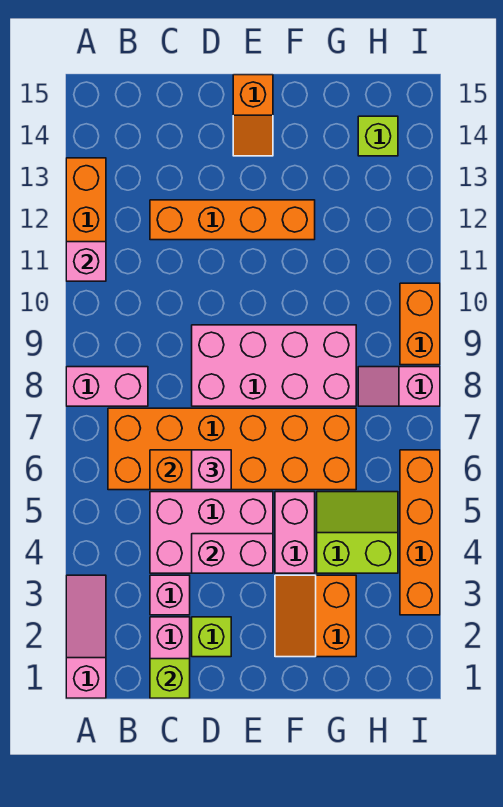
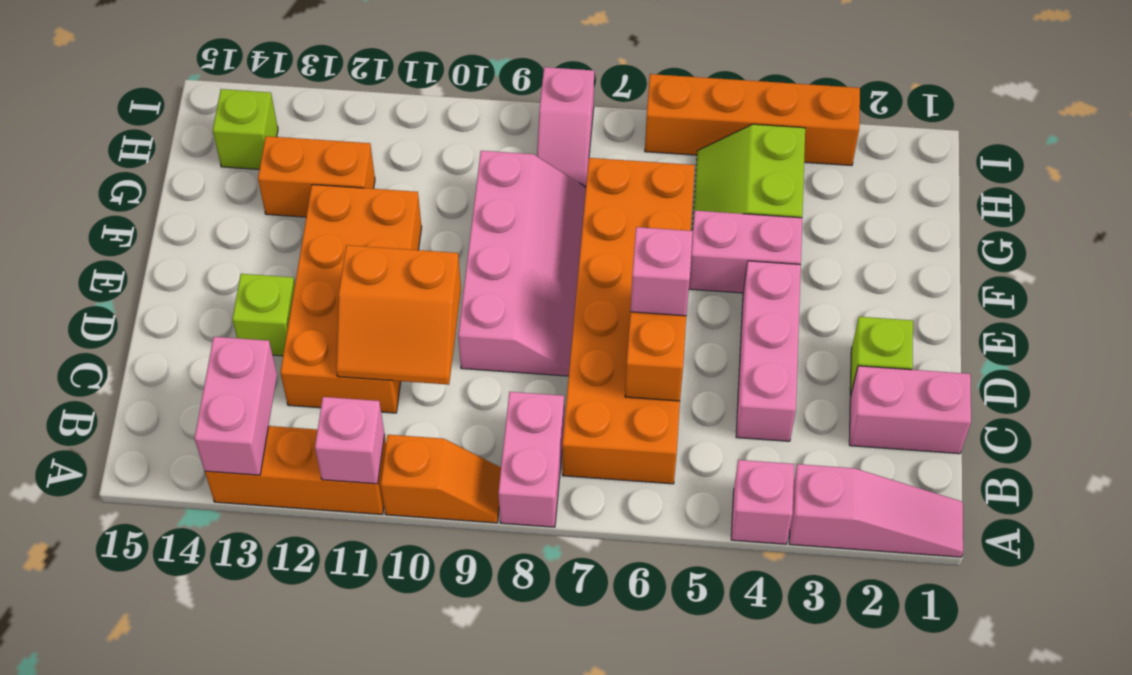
pink slope A1:A3 level 1 top 1 -> pink slope A1:A3 level 1 top 3
lime brick C1 level 2 -> lime brick D13 level 1
pink brick C3 level 1 -> pink brick A4 level 1
pink brick C4:E5 level 1 -> pink brick C4:E4 level 1
orange brick C12:F12 level 1 -> orange brick C11:F12 level 1
pink brick D4:E4 level 2 -> pink brick A13:B13 level 2
pink brick D8:G9 level 1 -> pink slope D8:G9 level 1 top 9
orange slope E14:E15 level 1 top 15 -> orange slope A9:A10 level 1 top 10
orange slope F2:G3 level 1 top G -> orange slope C10:D11 level 2 top D
orange brick I9:I10 level 1 -> orange brick G12:G13 level 1

